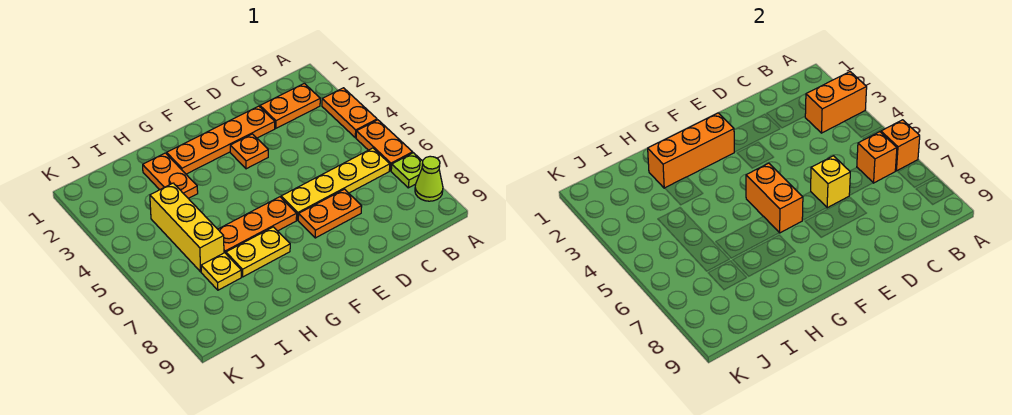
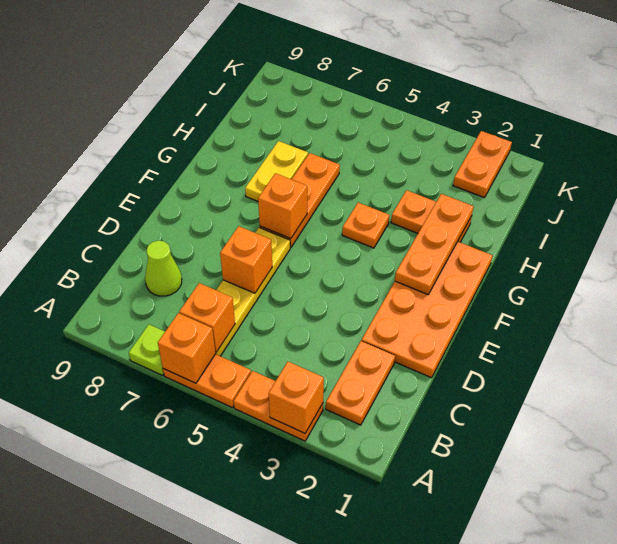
orange brick A3:B3 level 2 -> orange brick A3 level 2
lime cone A8 level 1 -> lime cone C8 level 1
orange plate D2:G2 level 1 -> orange plate D1:G2 level 1
yellow brick D6 level 2 -> orange brick D6 level 2
orange plate D7:E7 level 1 -> orange plate J2:K2 level 1
orange plate E3 level 1 -> orange plate G4 level 1
orange brick F2:H2 level 2 -> orange plate F2:H2 level 2
orange brick F5:F6 level 2 -> orange brick F6 level 2
yellow brick I4:I6 level 1 -> none
yellow plate I7 level 1 -> none

